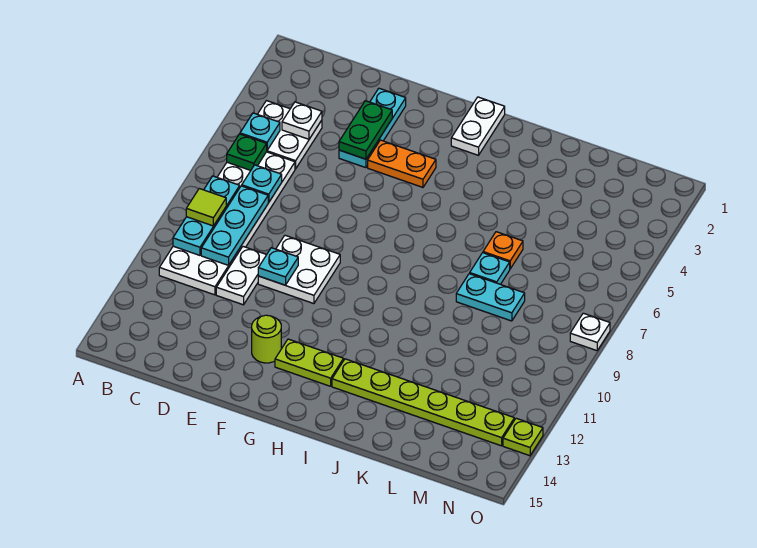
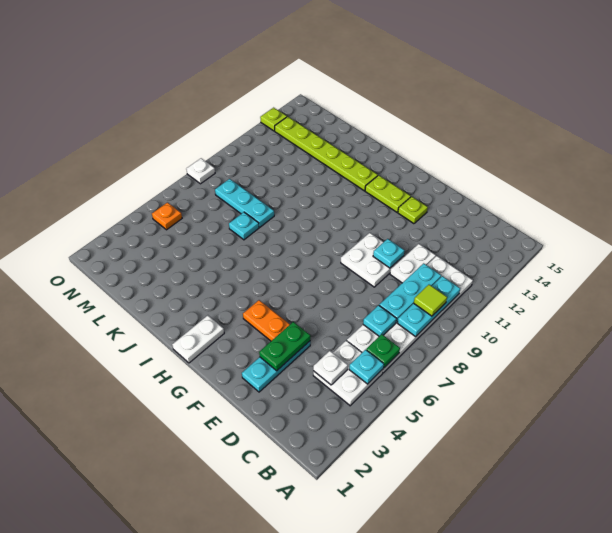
lime round brick F13 level 1 -> lime plate F13 level 1
orange plate K6 level 1 -> orange plate N5 level 1
cyan plate K8:L8 level 1 -> cyan plate K8:M8 level 1

